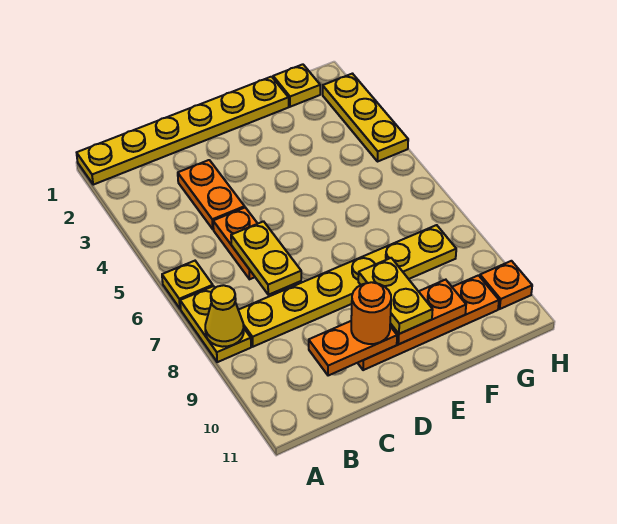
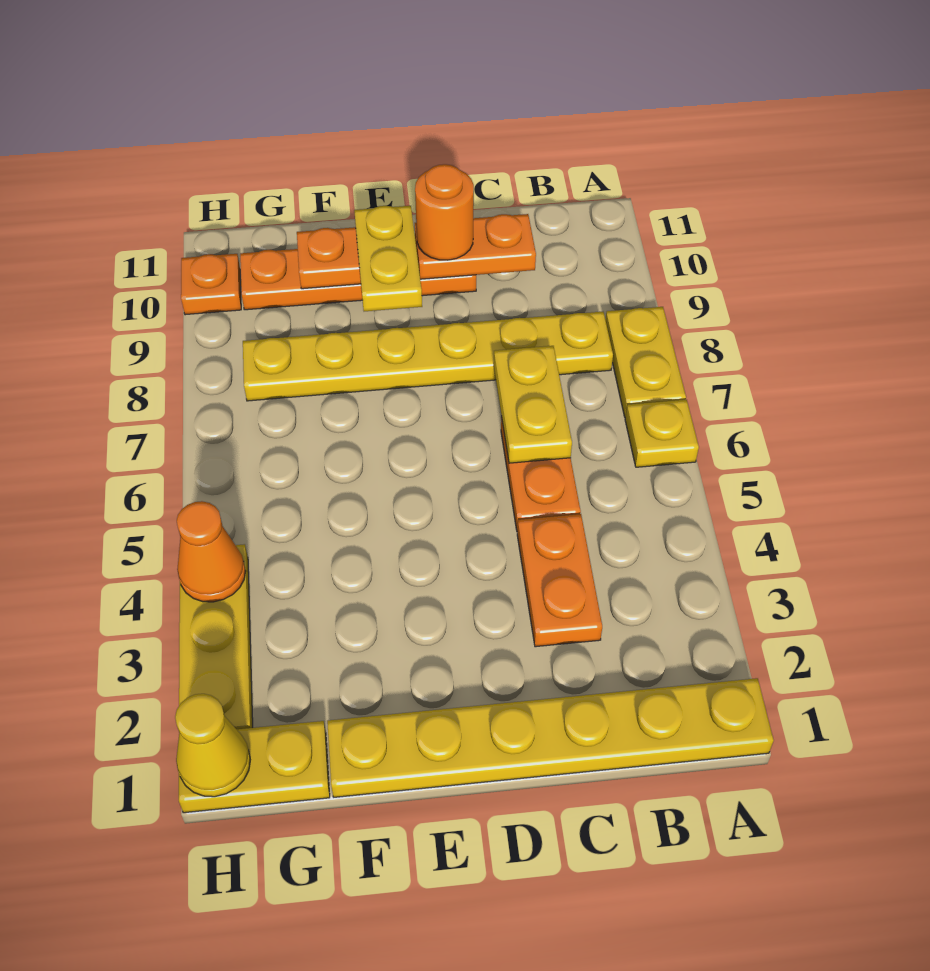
yellow cone A8 level 2 -> yellow cone H1 level 2
yellow plate G1 level 1 -> yellow plate G1:H1 level 1
none -> orange cone H4 level 2

